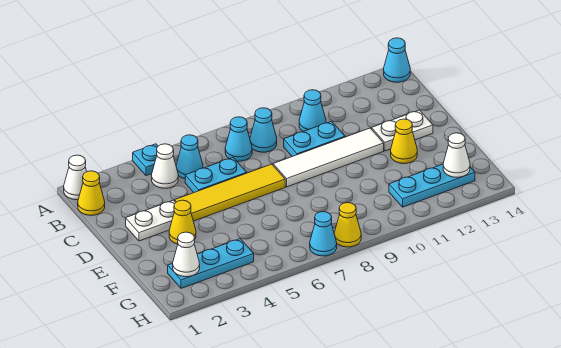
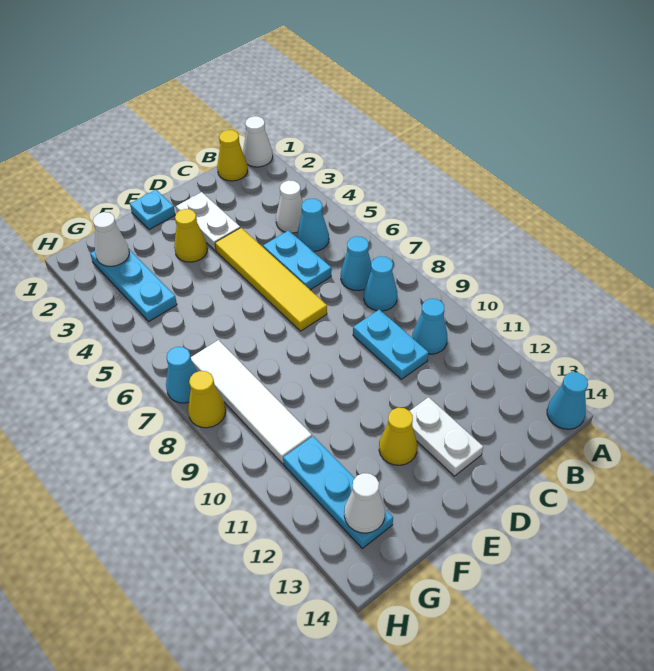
cyan plate A4 level 1 -> cyan plate E1 level 1
white tile D8:D11 level 1 -> white tile G7:G10 level 1

